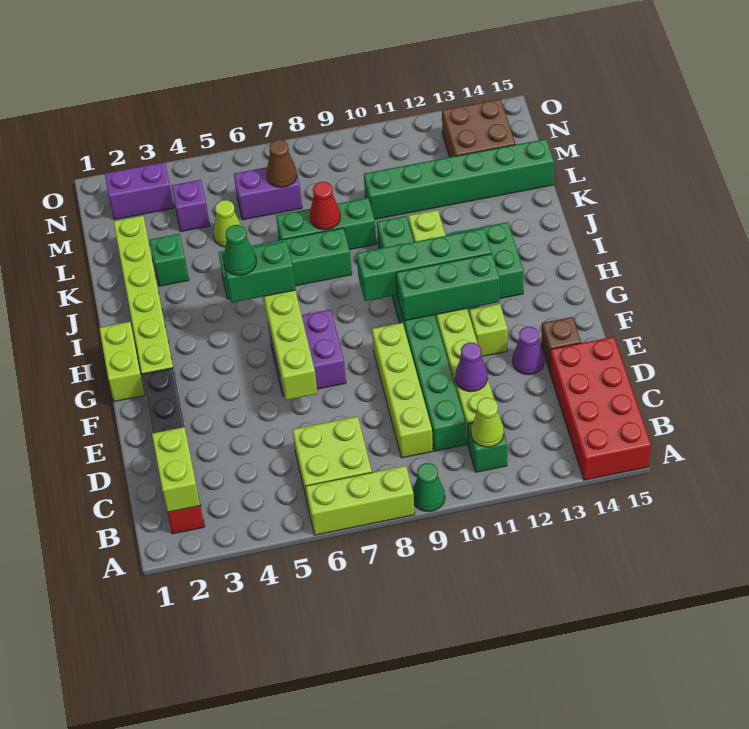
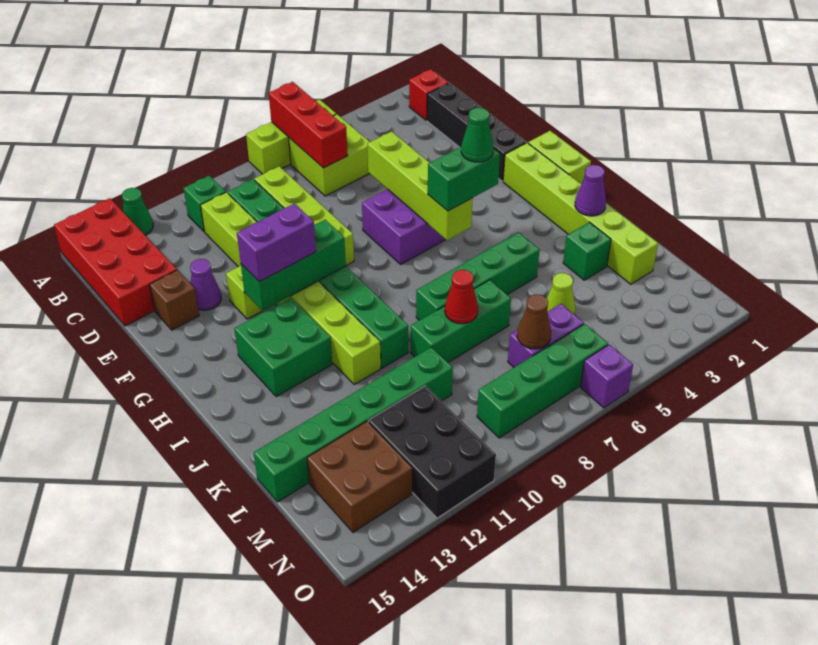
none -> red brick A7:C7 level 2
green cone A9 level 1 -> green cone A13 level 1
lime brick B2:C2 level 2 -> none
lime cone B11 level 2 -> none
purple cone D11 level 2 -> purple cone J2 level 2
green brick H9:H12 level 2 -> green brick N6:N9 level 1
purple brick M4 level 1 -> purple brick O6 level 1
none -> black brick M11:O12 level 1
purple brick N2:N3 level 1 -> purple brick G11:G12 level 3

